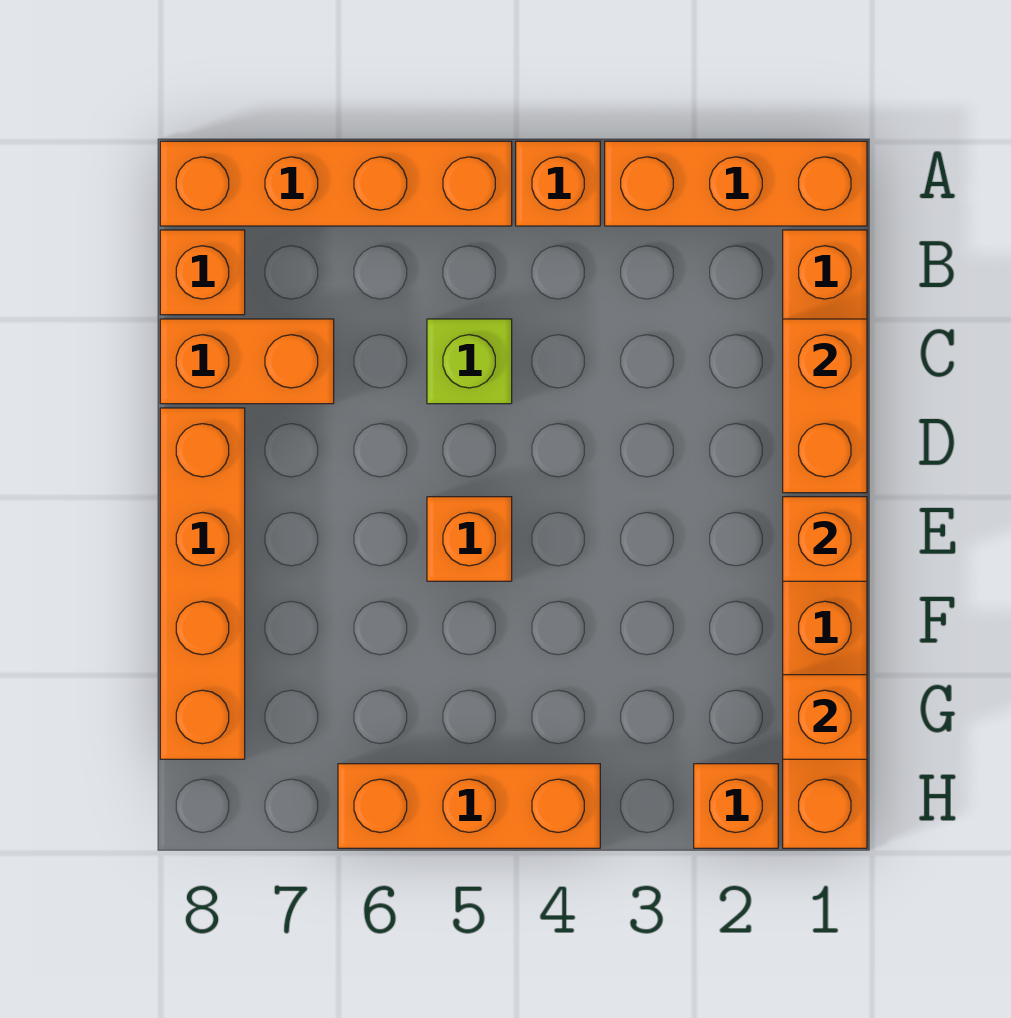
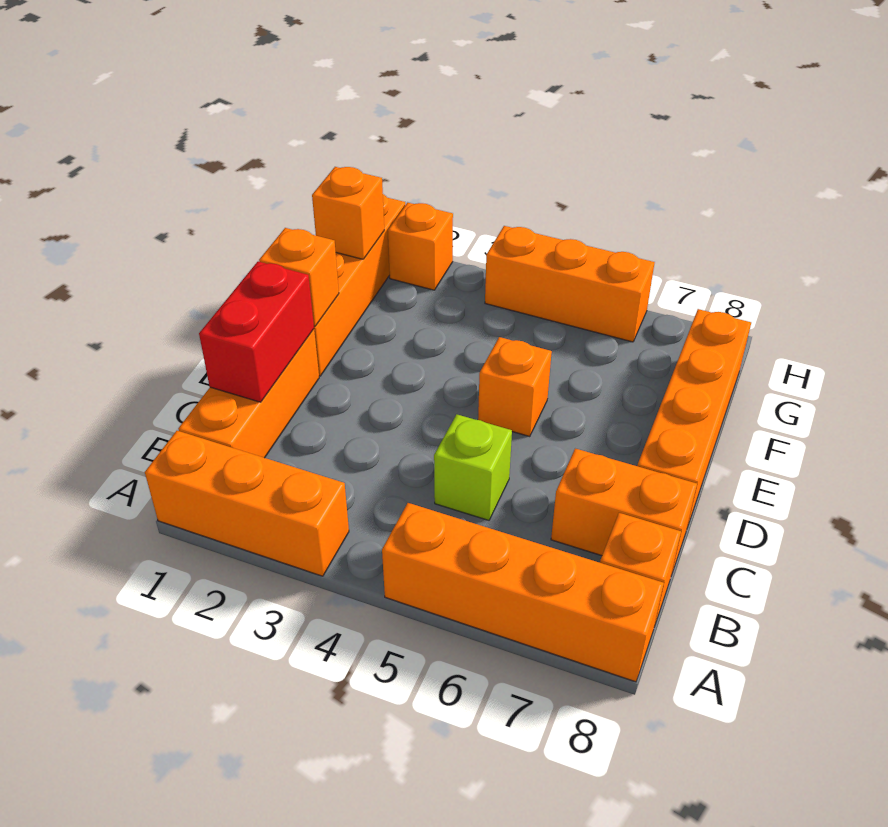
orange brick A4 level 1 -> none
orange brick C1:D1 level 2 -> red brick C1:D1 level 2

